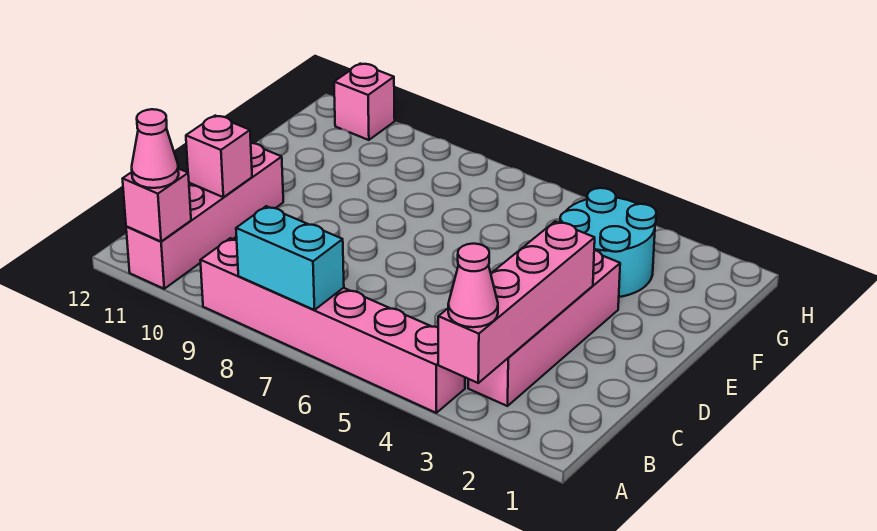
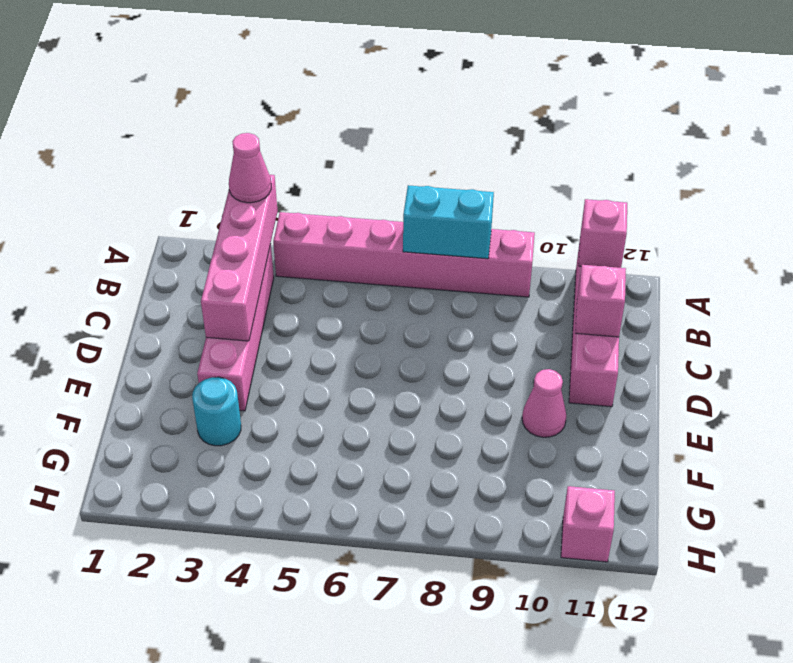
pink cone A11 level 3 -> pink cone E10 level 1
cyan round brick F3:G4 level 1 -> cyan round brick F3 level 1

